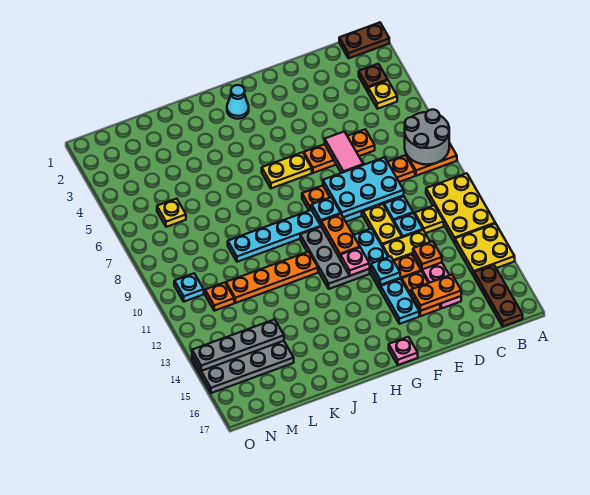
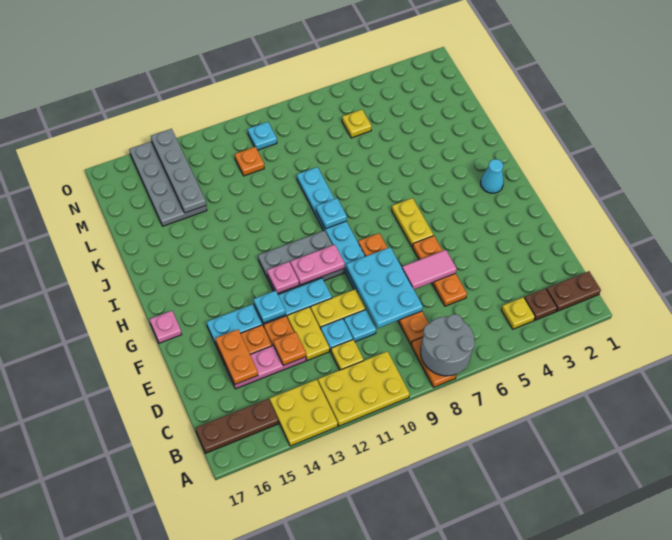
brown plate A1:B1 level 1 -> brown plate B1:B2 level 1
cyan plate G9 level 2 -> cyan plate I9 level 2
orange plate G10:G11 level 2 -> pink plate G10:G11 level 2
orange plate I11:L11 level 1 -> none

